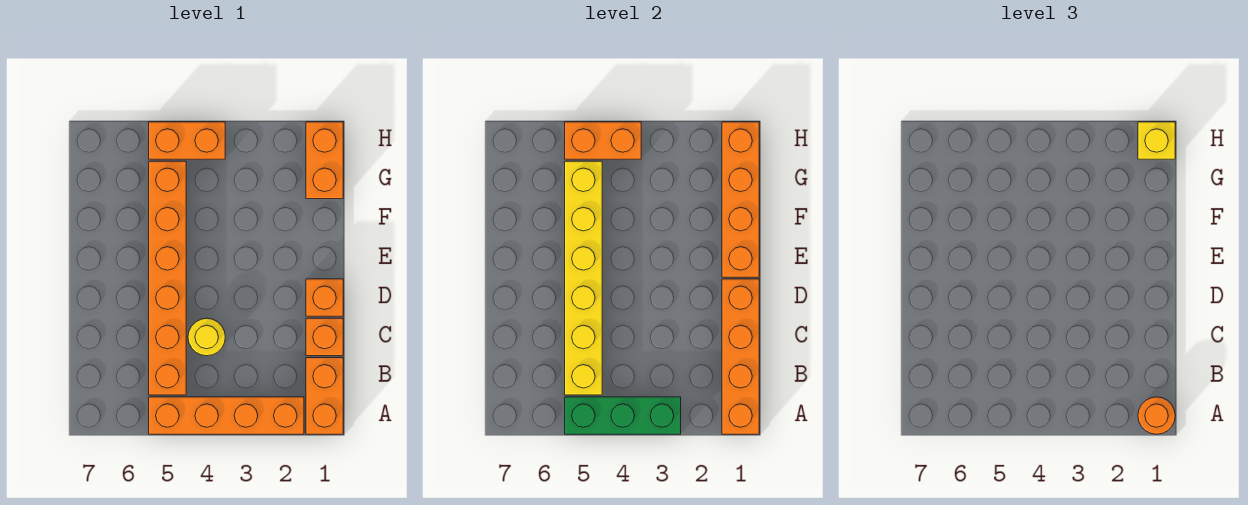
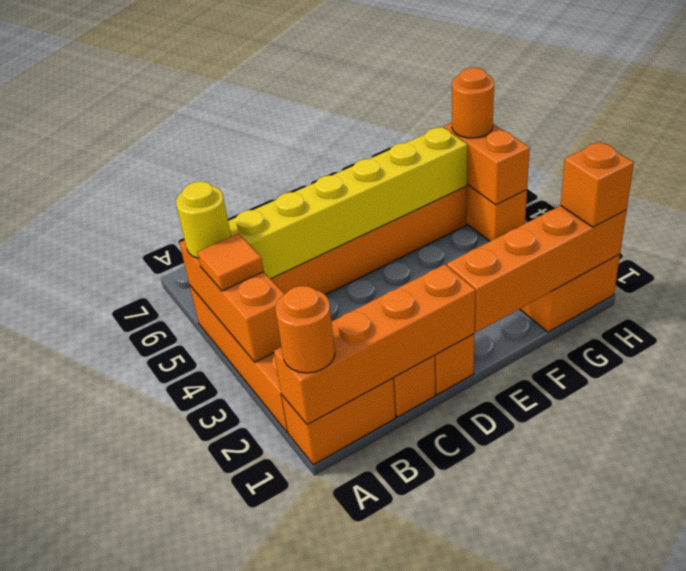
green brick A3:A5 level 2 -> orange brick A3:A5 level 2
none -> orange tile A4 level 3
yellow round brick C4 level 1 -> yellow round brick A5 level 3
yellow brick H1 level 3 -> orange brick H1 level 3
none -> orange round brick H5 level 3

